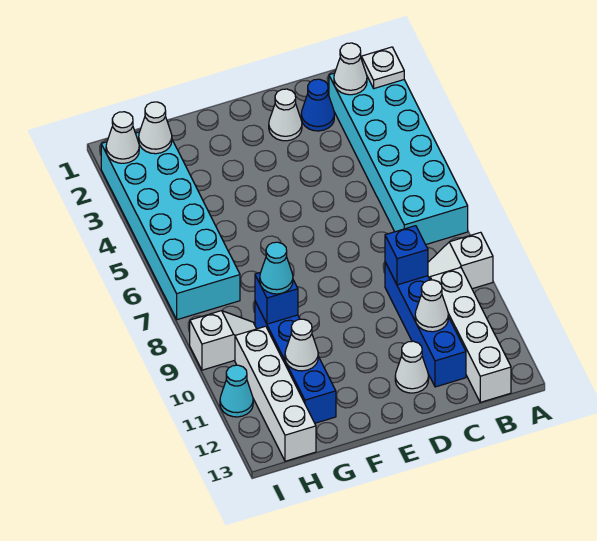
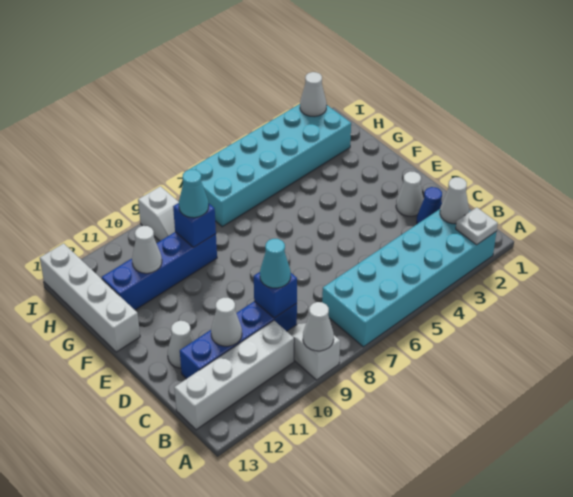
white cone H2 level 2 -> white cone A9 level 2
white brick H10:H13 level 1 -> white brick F13:I13 level 1
cyan cone I11 level 1 -> cyan cone C9 level 3

